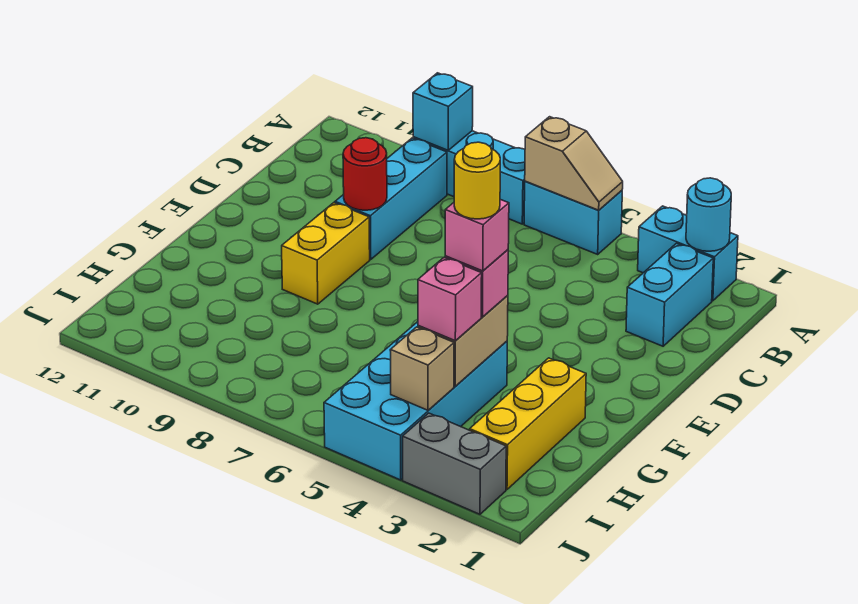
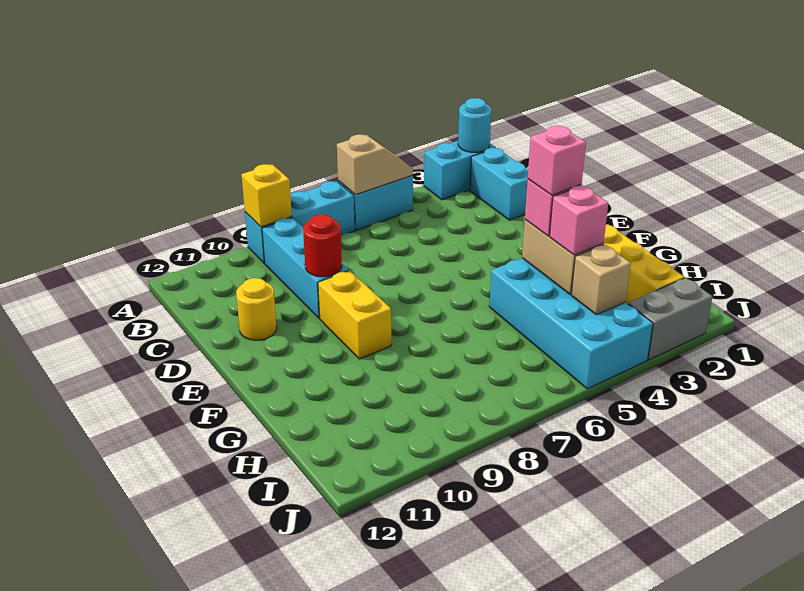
cyan brick A9 level 2 -> yellow brick A9 level 2
yellow round brick G4 level 5 -> yellow round brick D11 level 1

